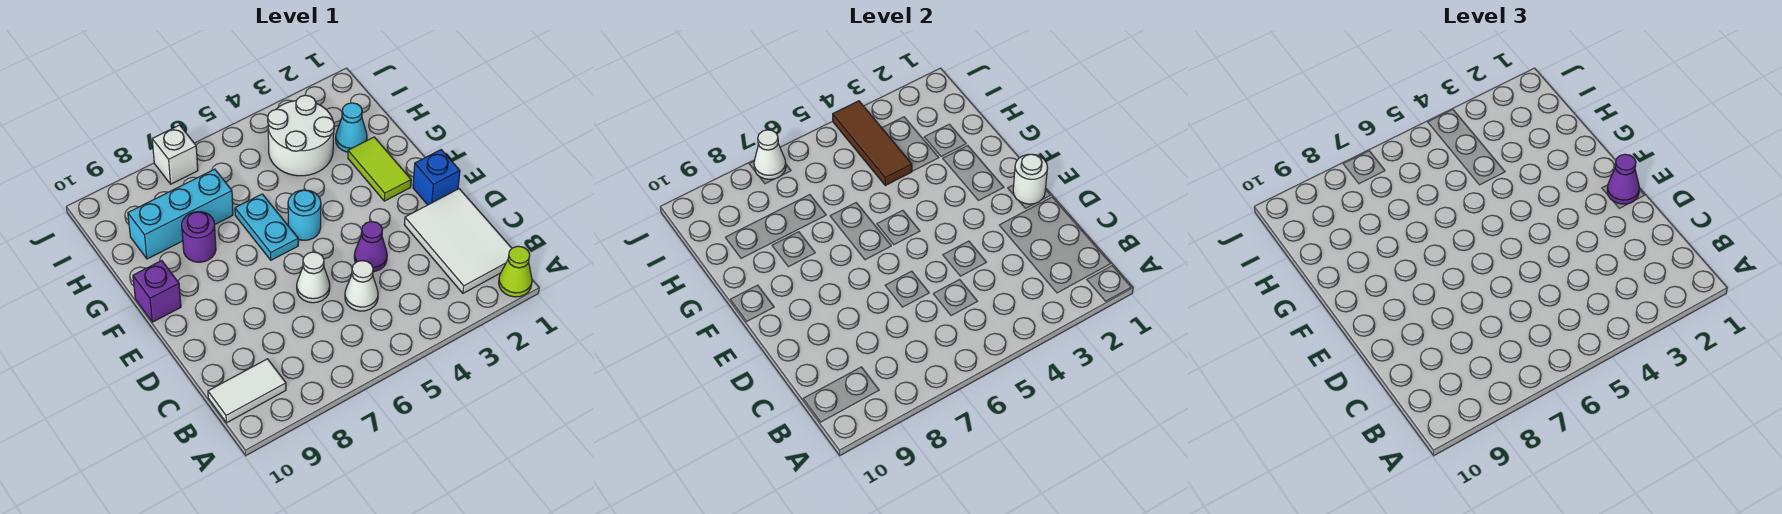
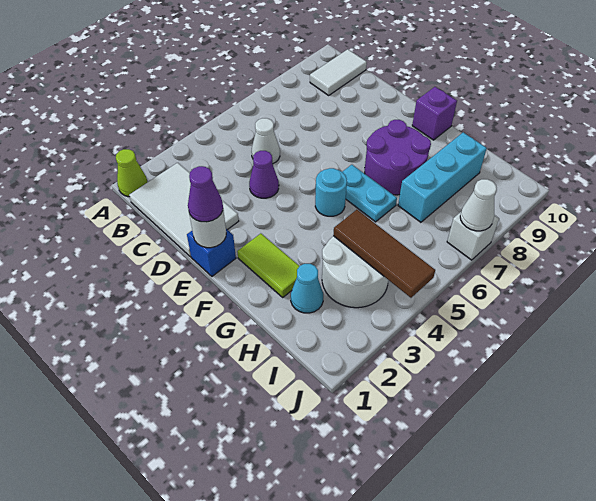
white cone D6 level 1 -> none
purple round brick G8 level 1 -> purple round brick F7:G8 level 1

